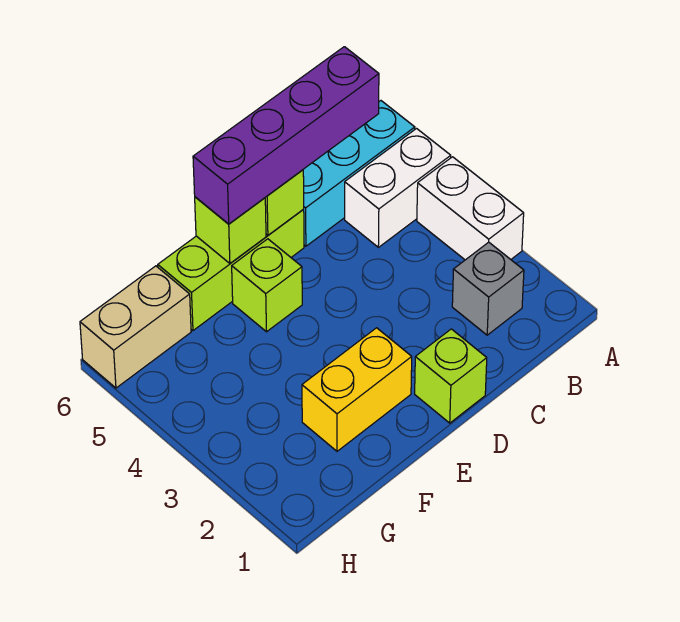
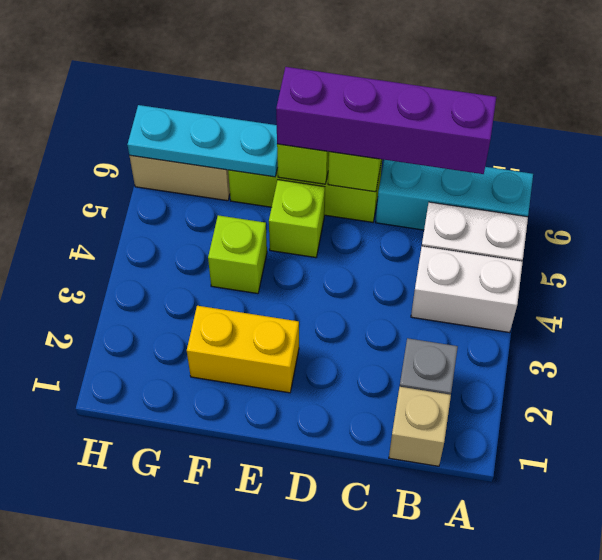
white brick A3:A4 level 1 -> white brick A4:B4 level 1
none -> tan brick B1 level 1
lime brick D1 level 1 -> lime brick F4 level 1
none -> cyan plate F6:H6 level 2

